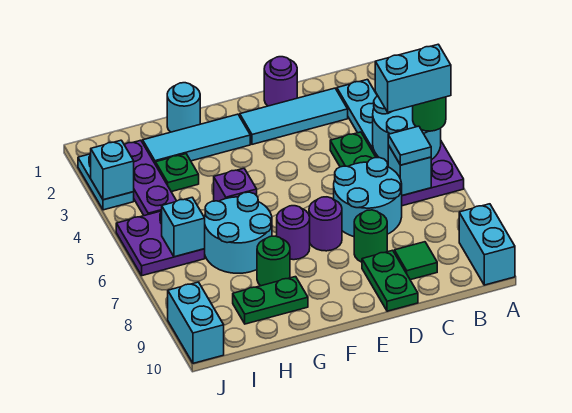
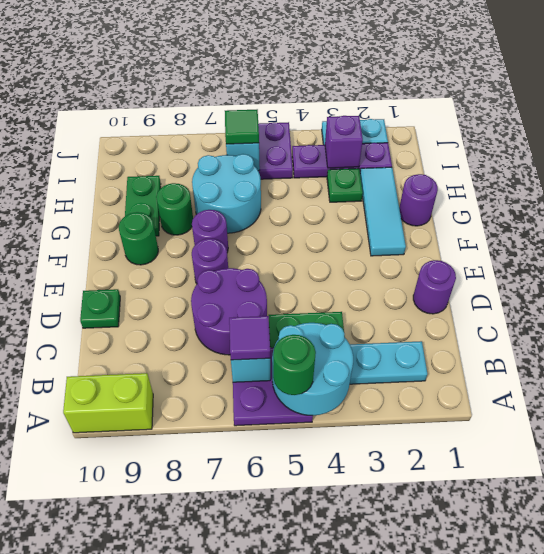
cyan brick A5:B5 level 4 -> none
cyan brick A9:A10 level 1 -> lime brick A9:A10 level 1
cyan tile B6 level 3 -> purple tile B6 level 3
cyan tile C2:E2 level 1 -> none
cyan round brick C6:D7 level 1 -> purple round brick C6:D7 level 1
green tile C9 level 1 -> green tile I6 level 3
green round brick D8 level 1 -> green round brick F9 level 1
green plate D9:D10 level 1 -> green plate D10 level 1
cyan round brick G1 level 1 -> purple round brick G1 level 1
purple brick G5 level 1 -> purple brick I3 level 2
cyan brick J3 level 2 -> none
cyan brick J9:J10 level 1 -> none

